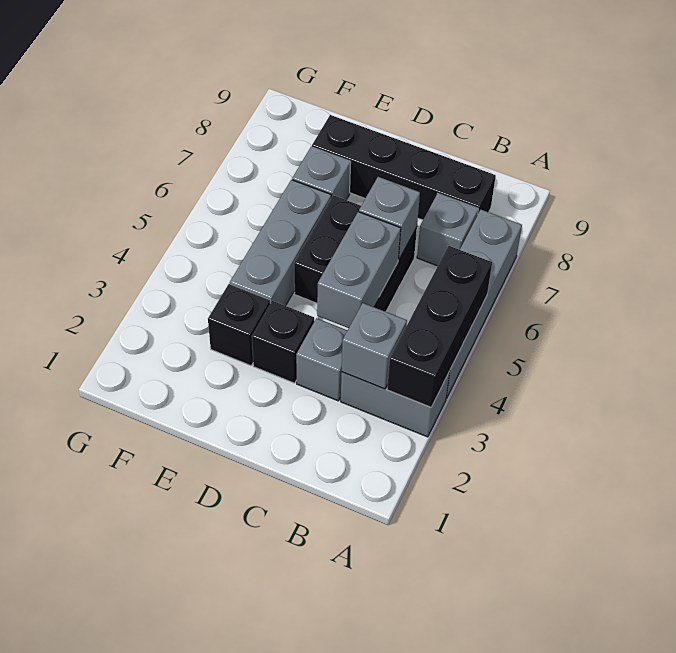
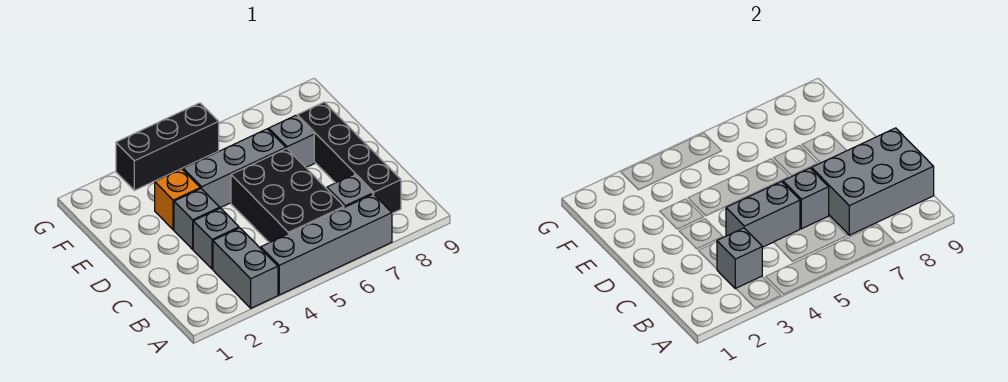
black brick A3:A5 level 2 -> black brick G3:G5 level 1
none -> grey brick B7:C9 level 2
black brick C5:D6 level 1 -> black brick B5:D6 level 1
black brick D3 level 1 -> grey brick D3 level 1
black brick E3 level 1 -> orange brick E3 level 1

